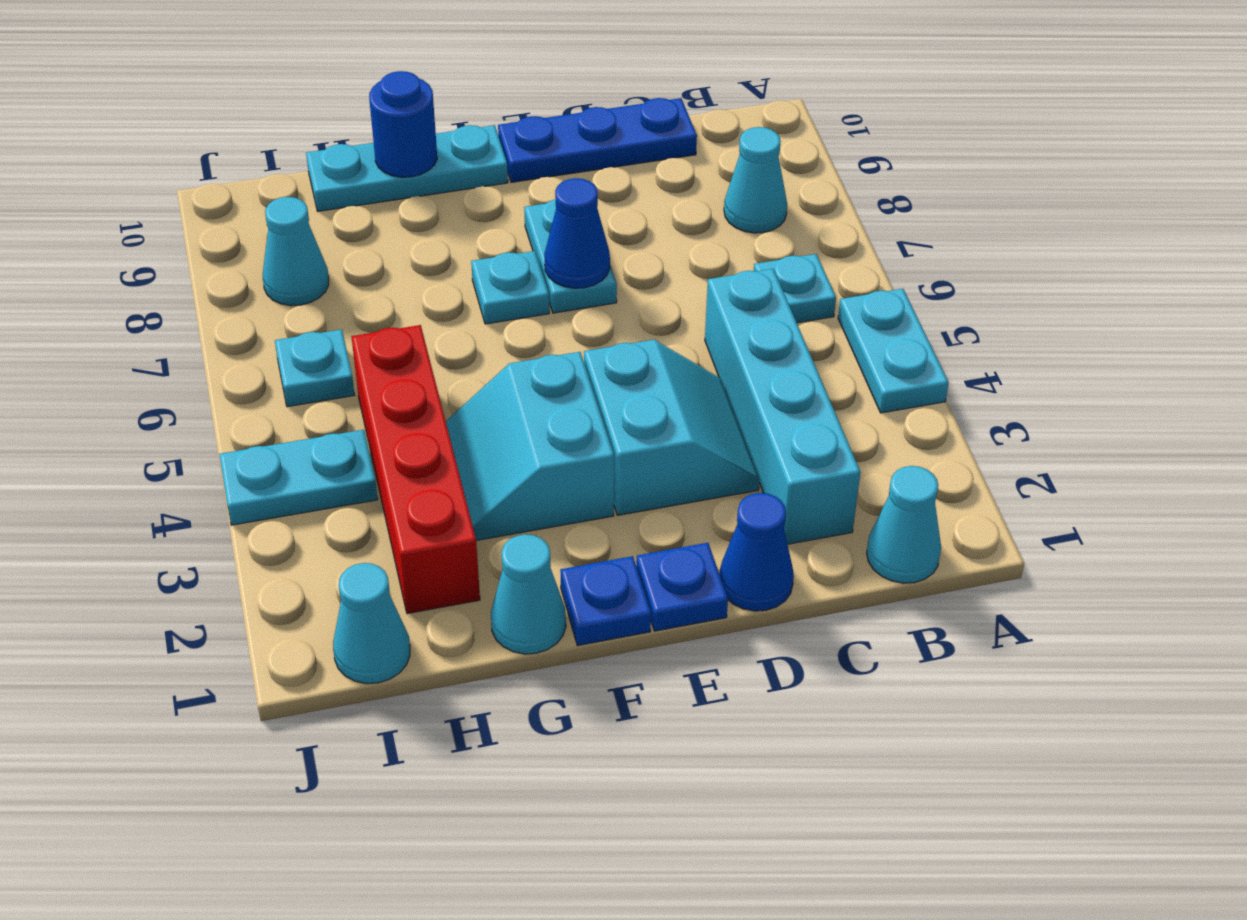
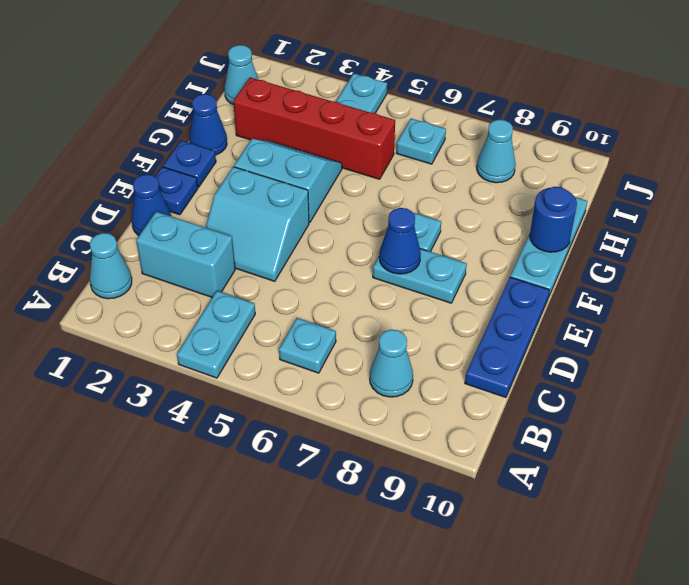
cyan plate A4:A5 level 1 -> cyan plate A4:B4 level 1
cyan brick C2:C5 level 1 -> cyan brick C2:C3 level 1
cyan cone G1 level 1 -> blue cone G1 level 1

